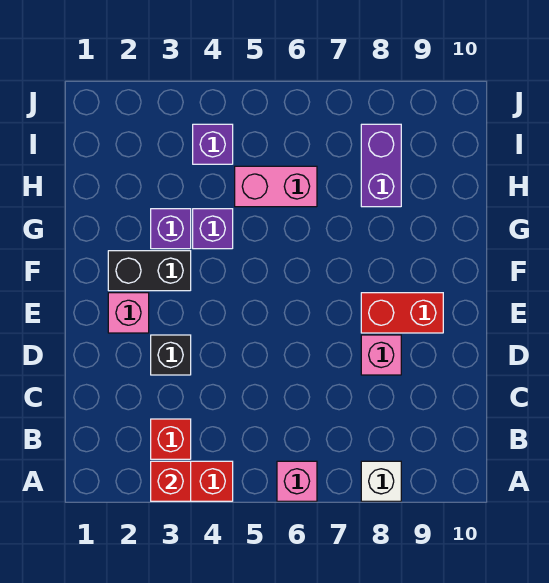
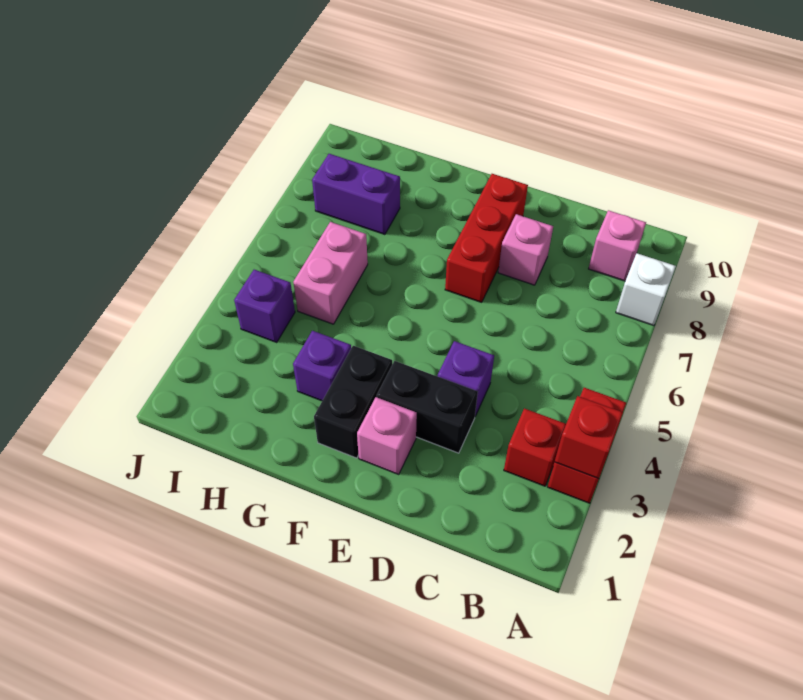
pink brick A6 level 1 -> pink brick B9 level 1
black brick D3 level 1 -> black brick D3:E3 level 1
red brick E8:E9 level 1 -> red brick E7:E9 level 1
purple brick G4 level 1 -> purple brick D4 level 1

